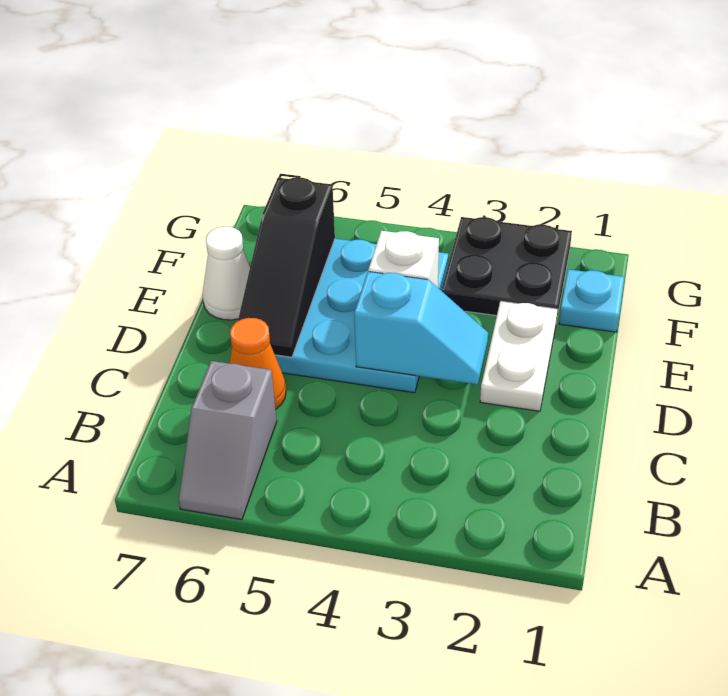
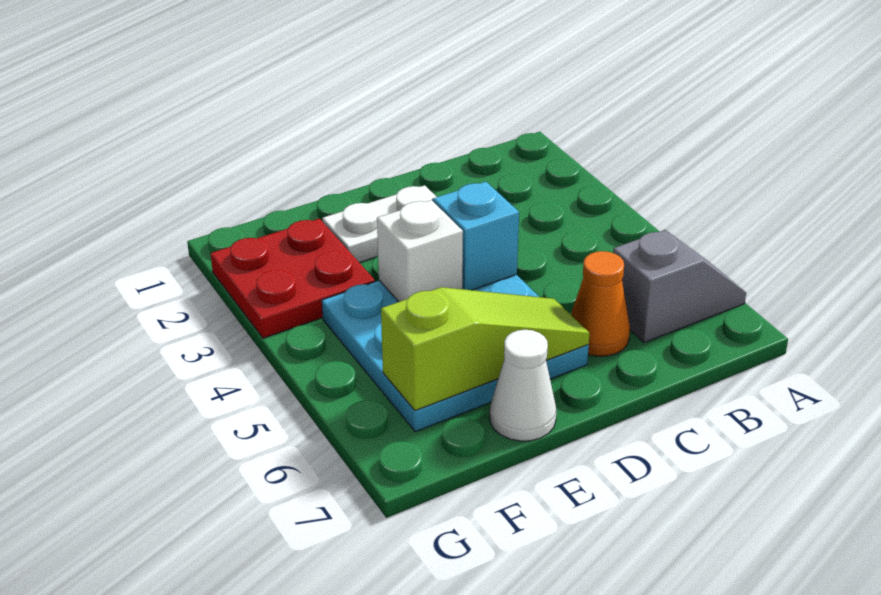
black slope D6:F6 level 2 top F -> lime slope D6:F6 level 2 top F
cyan plate F1 level 1 -> none
black plate F2:G3 level 1 -> red plate F2:G3 level 1

